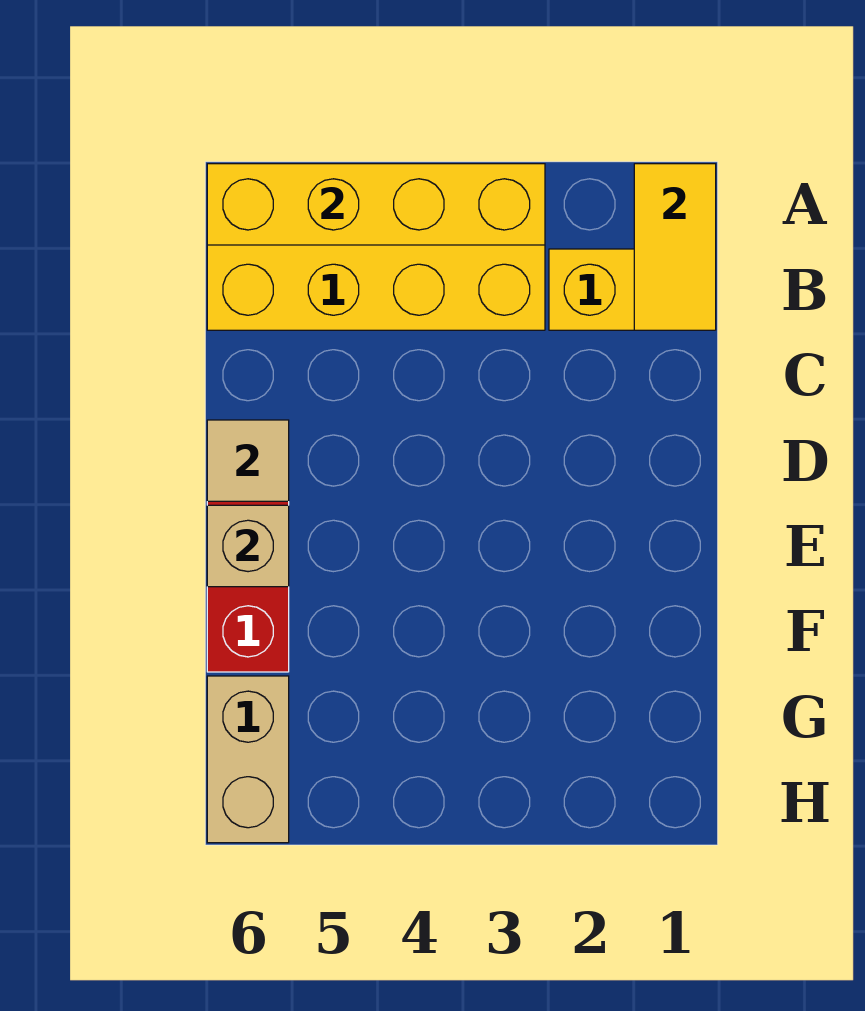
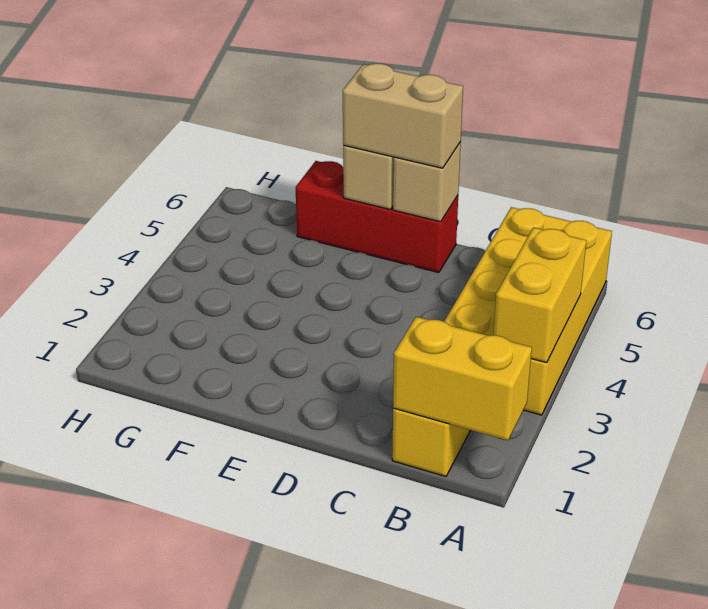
yellow tile A1:B1 level 2 -> yellow brick A1:B1 level 2
yellow brick A3:A6 level 2 -> yellow brick A3:A4 level 2
tan tile D6 level 2 -> tan brick D6 level 2
tan brick G6:H6 level 1 -> tan brick D6:E6 level 3

